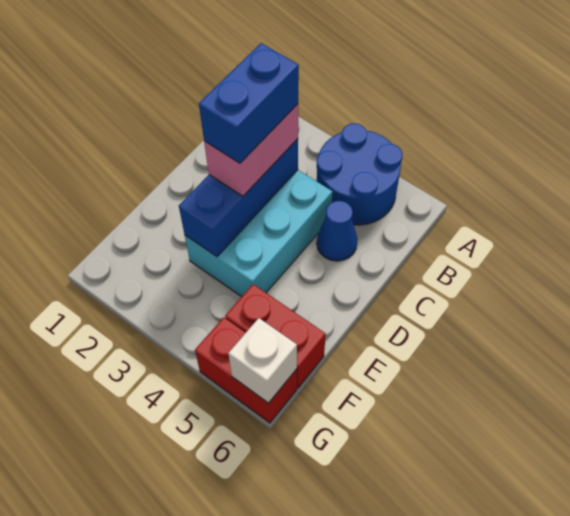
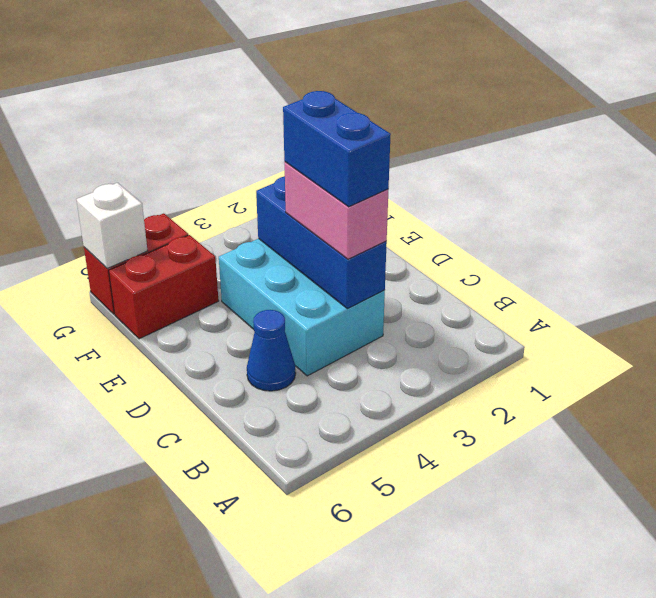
blue round brick A4:B5 level 1 -> none

